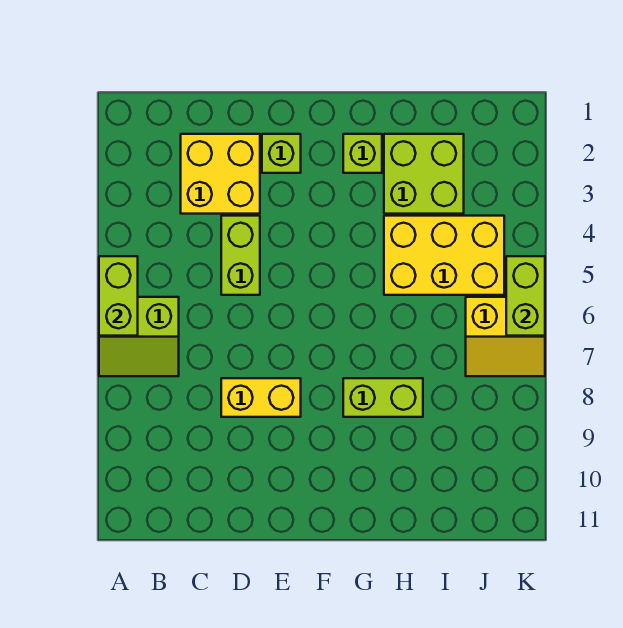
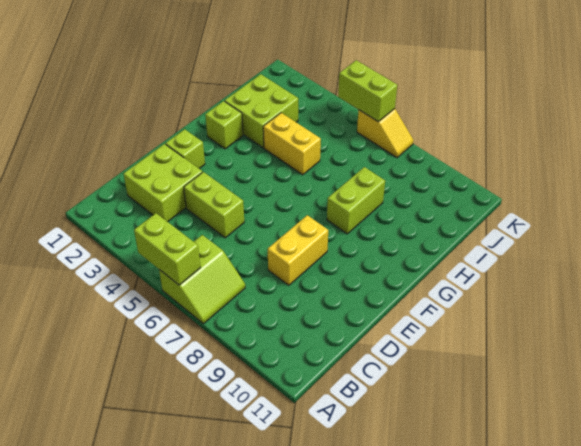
yellow brick C2:D3 level 1 -> lime brick C2:D3 level 1
yellow brick H4:J5 level 1 -> yellow brick H4:H5 level 1
yellow slope J6:K7 level 1 top 6 -> yellow slope K6:K7 level 1 top 6

